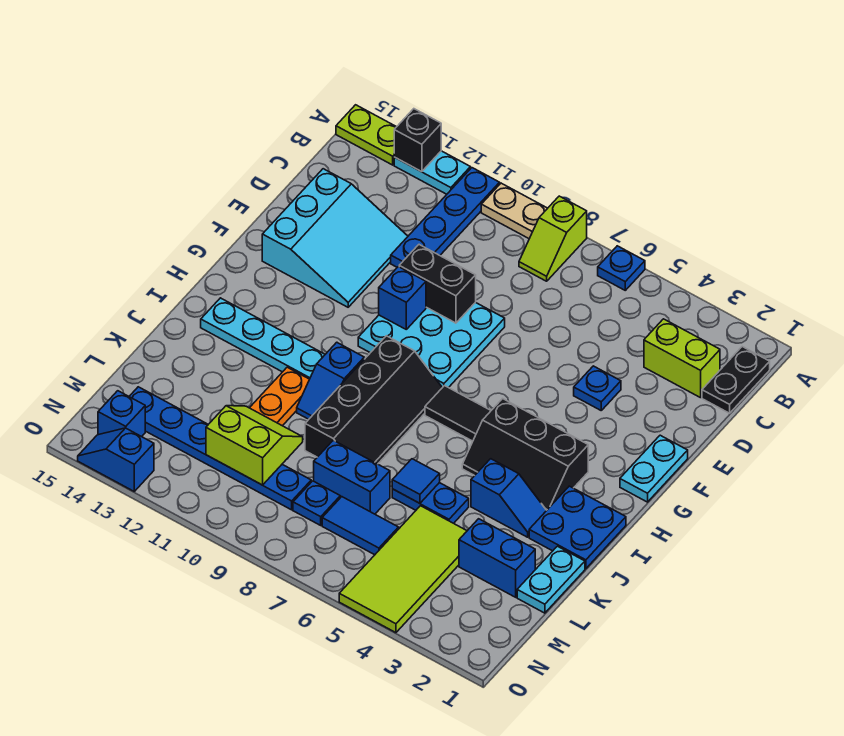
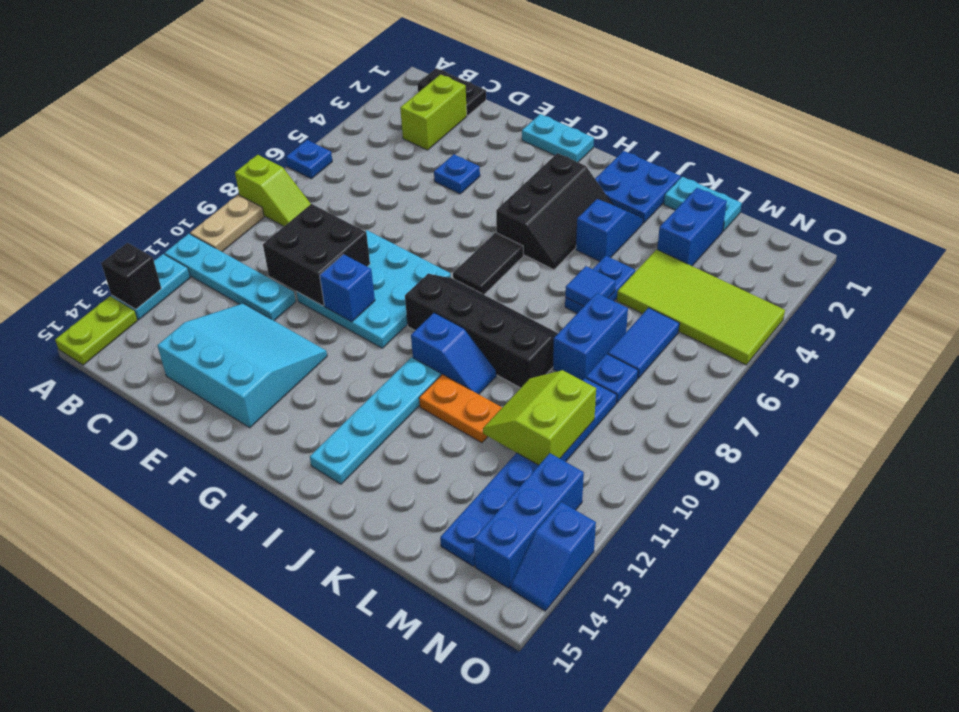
blue plate A11:D11 level 1 -> cyan plate A11:D11 level 1
black brick E9:E10 level 2 -> black brick D9:E10 level 2
blue brick N14 level 1 -> blue brick N12:N14 level 1

